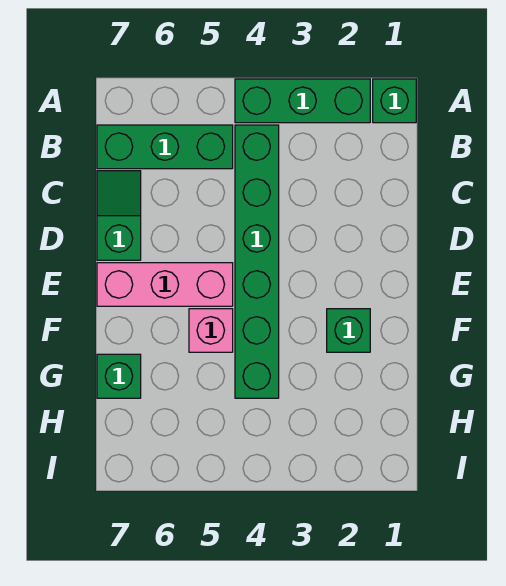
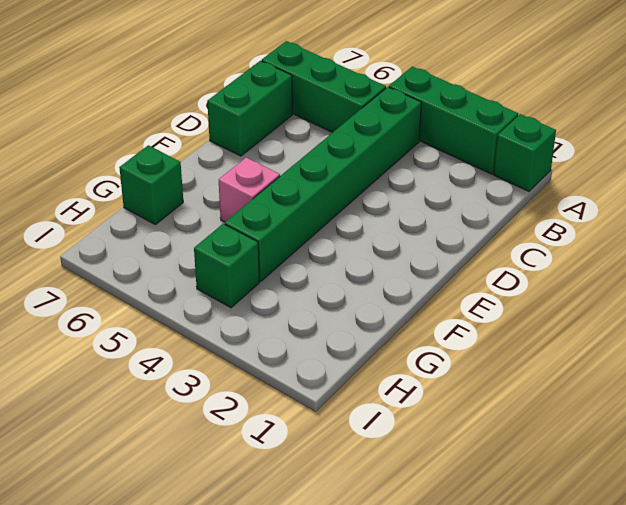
green slope C7:D7 level 1 top D -> green brick C7:D7 level 1
pink brick E5:E7 level 1 -> none
green brick F2 level 1 -> green brick H4 level 1

